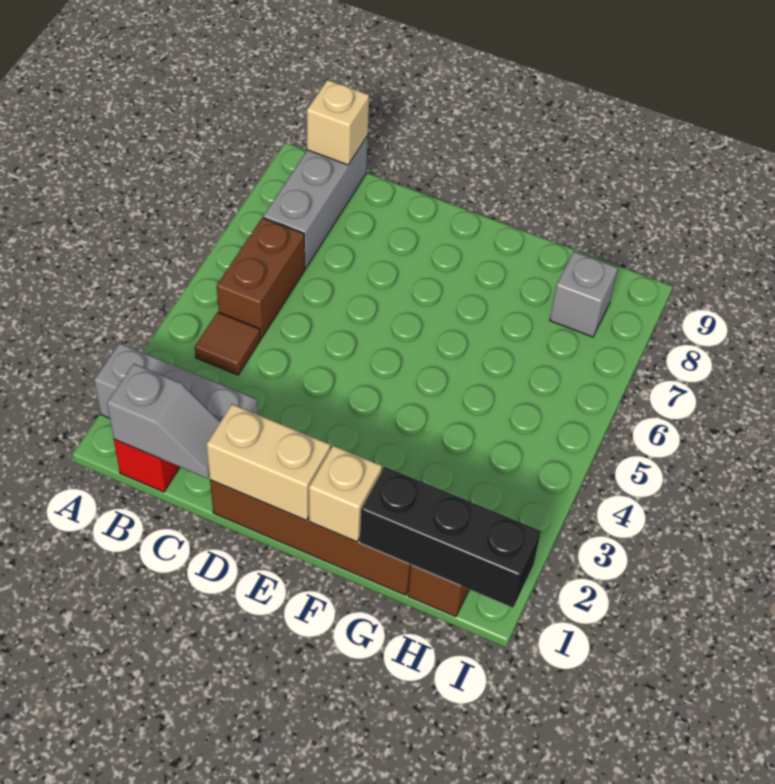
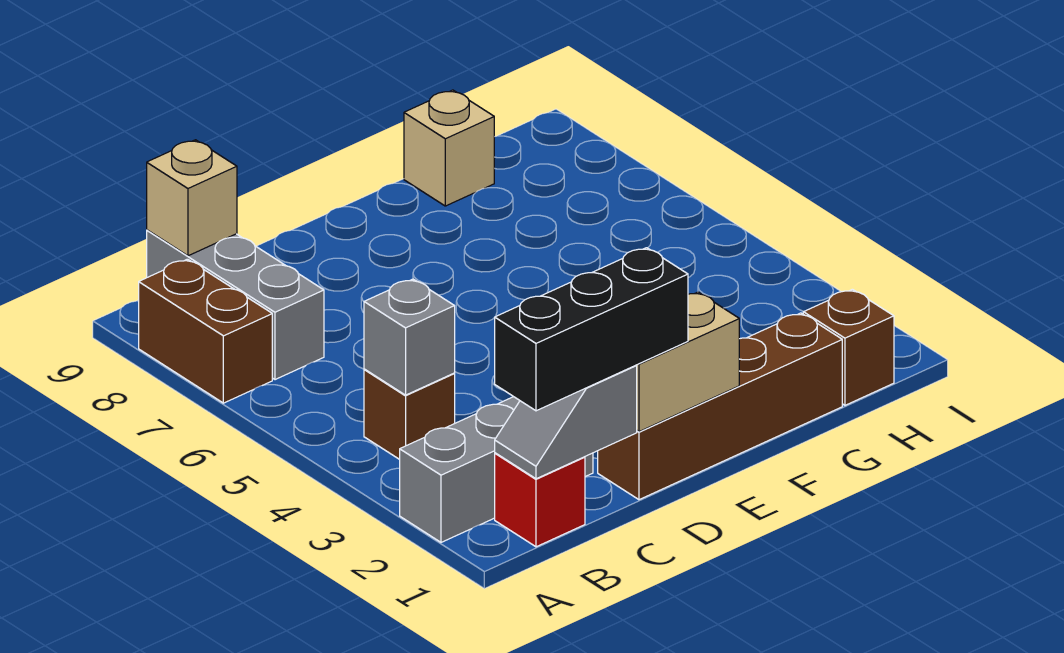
grey slope B1:C1 level 2 top B -> grey slope B1:C1 level 2 top C
brown tile B4 level 1 -> brown brick B4 level 1
brown brick B5:B6 level 1 -> brown brick A7:A8 level 1
tan brick F1 level 2 -> tan brick G9 level 1
black brick G1:I1 level 2 -> black brick B1:D1 level 3
grey brick H8 level 1 -> grey brick B4 level 2

